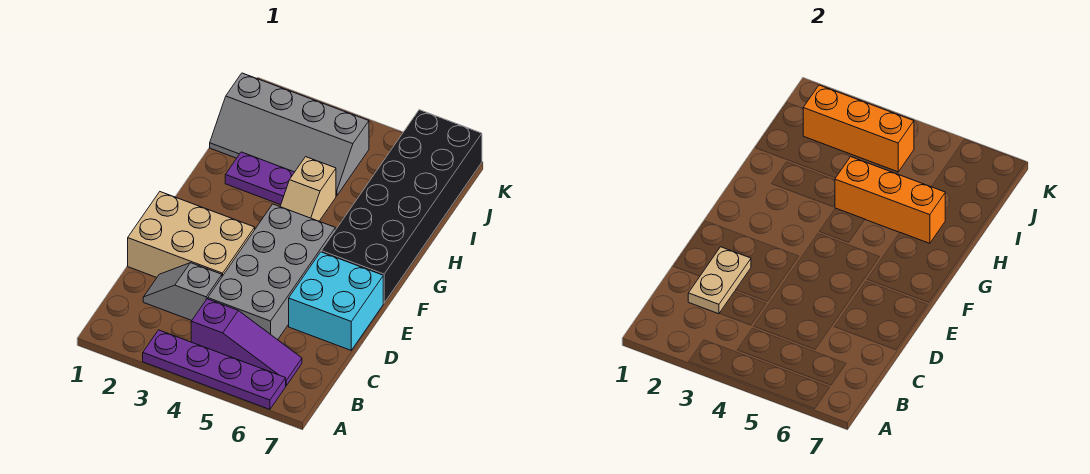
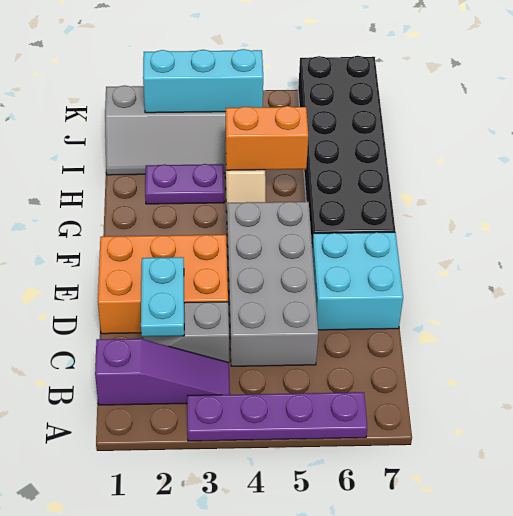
purple slope B4:B6 level 1 top 4 -> purple slope B1:B3 level 1 top 1
tan plate C2:D2 level 2 -> cyan plate C2:D2 level 2
tan brick D1:E3 level 1 -> orange brick D1:E3 level 1
orange brick H4:H6 level 2 -> orange brick H4:H5 level 2
orange brick J2:J4 level 2 -> cyan brick J2:J4 level 2

